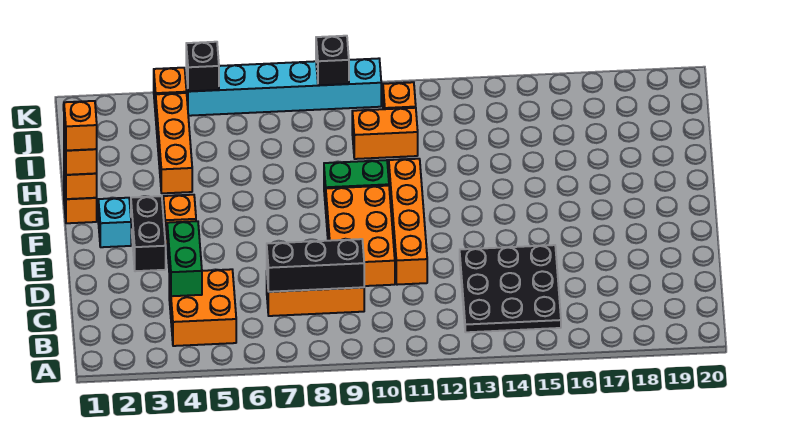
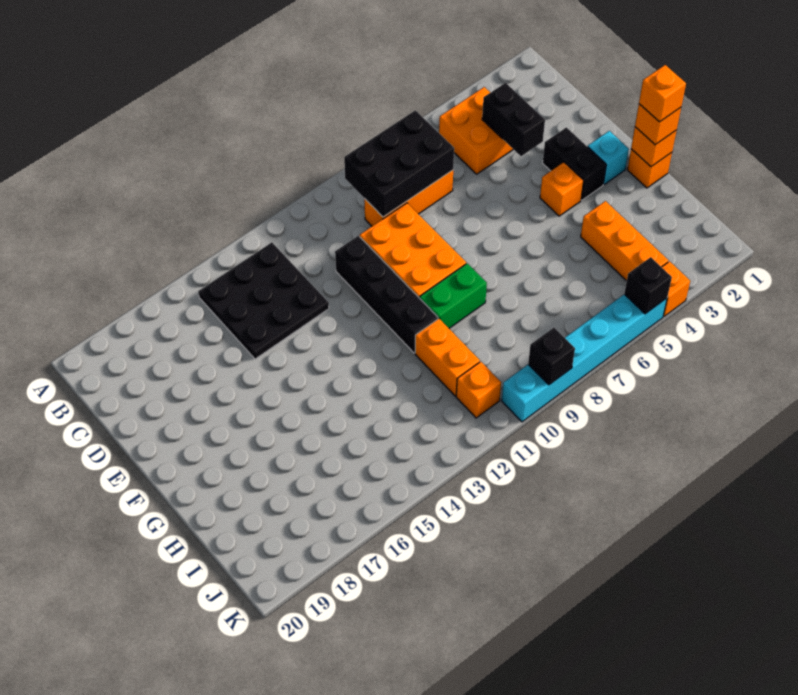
green brick C4:D4 level 2 -> black brick C4:D4 level 2
black brick C7:C9 level 2 -> black brick B7:C9 level 2
orange brick D11:G11 level 1 -> black brick D11:G11 level 1
orange brick I10:I11 level 1 -> orange brick H11:I11 level 1

